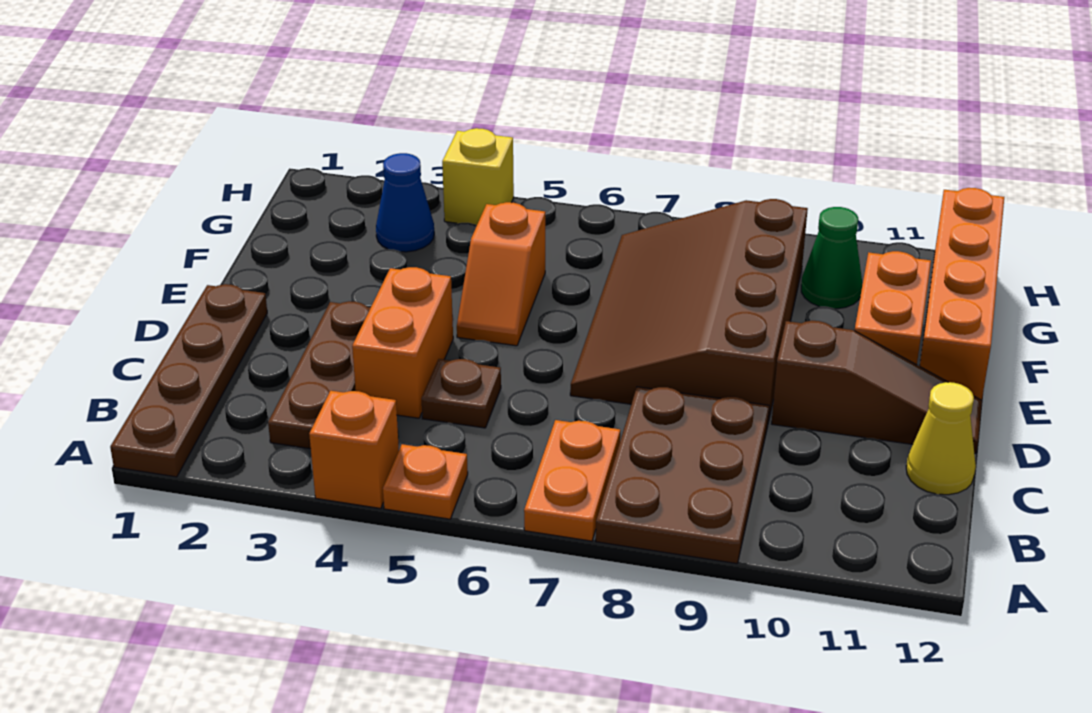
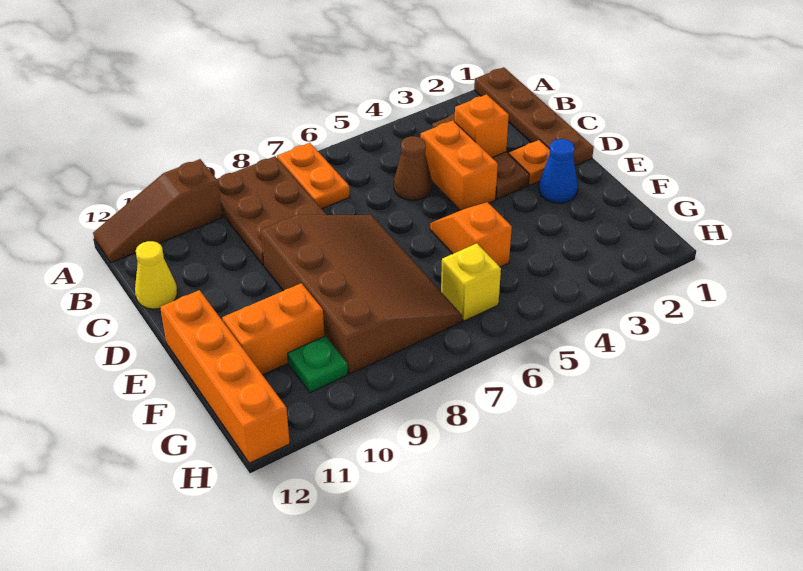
orange brick A4 level 1 -> orange brick C3 level 2
orange plate A5 level 1 -> orange plate D2 level 1
brown plate C5 level 1 -> brown cone C5 level 1
brown slope D10:D12 level 1 top 10 -> brown slope A10:A12 level 1 top 10
orange brick E11:F11 level 1 -> orange brick F10:F11 level 1
blue cone G3 level 1 -> blue cone E2 level 1
green cone G10 level 1 -> green plate G10 level 1
yellow brick H4 level 1 -> yellow brick G6 level 1

